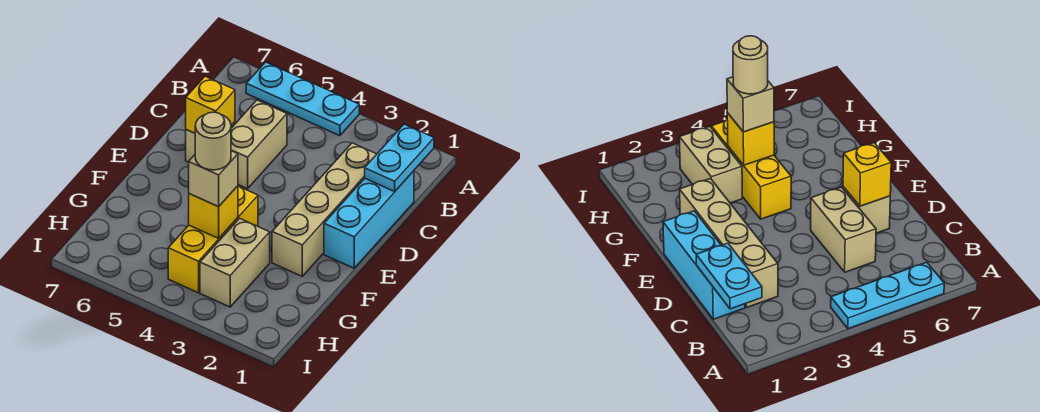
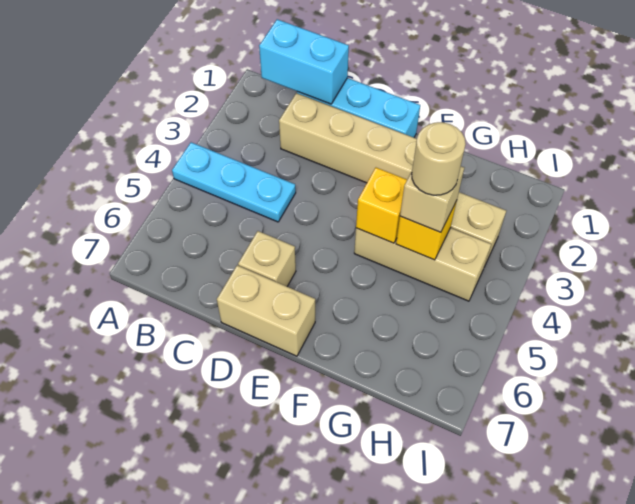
cyan plate A4:A6 level 1 -> cyan plate A4:C4 level 1
cyan plate B1:C1 level 2 -> cyan brick B1:C1 level 2
tan brick C5:D5 level 1 -> tan brick D7:E7 level 1
yellow brick D6 level 2 -> yellow brick F4 level 2
yellow brick F4:H4 level 1 -> tan brick F4:H4 level 1

